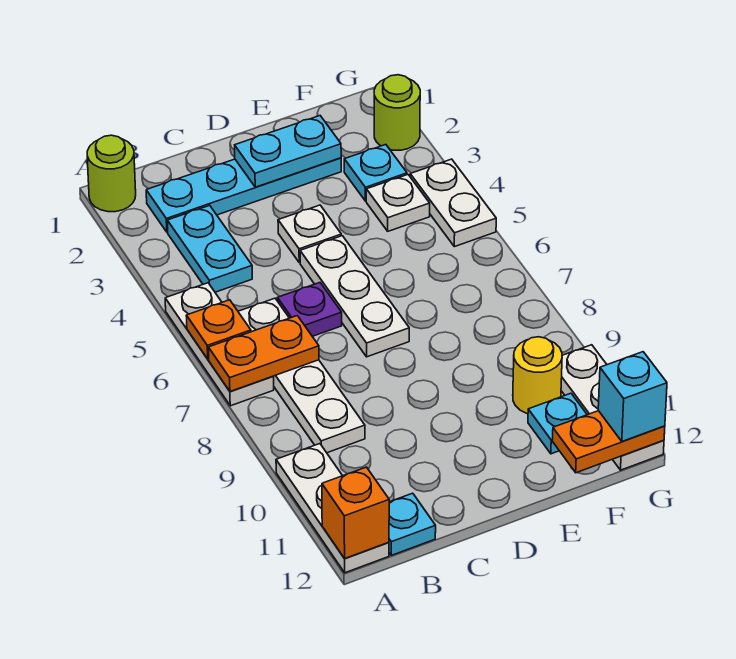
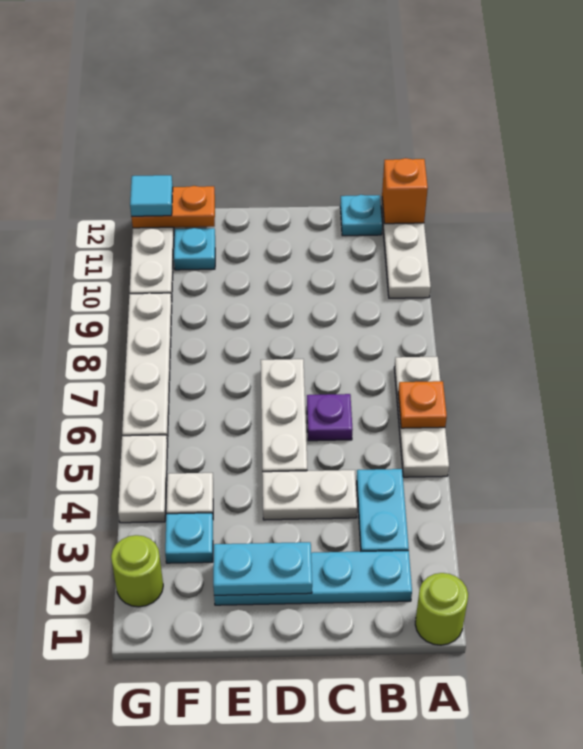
orange plate A7:B7 level 2 -> none
white plate B6:B9 level 1 -> white plate G6:G9 level 1
white plate D4 level 1 -> white plate C4:D4 level 1
yellow round brick F10 level 1 -> none
cyan brick G12 level 3 -> cyan tile G12 level 3

